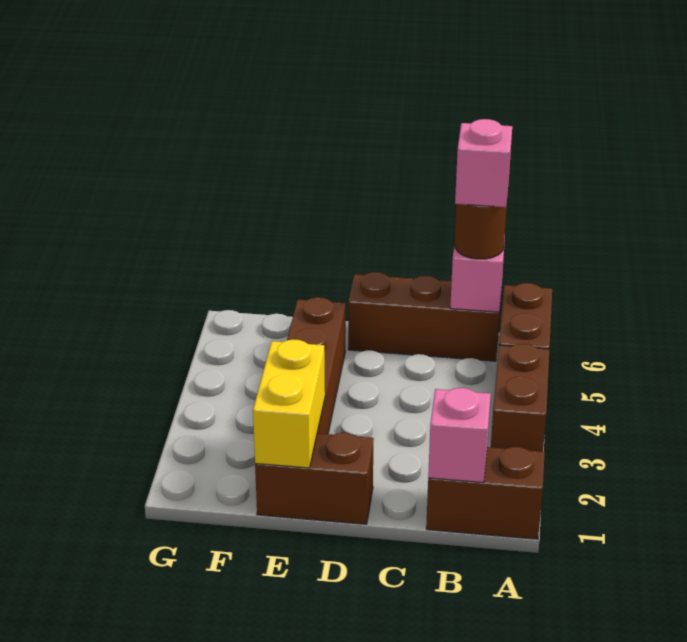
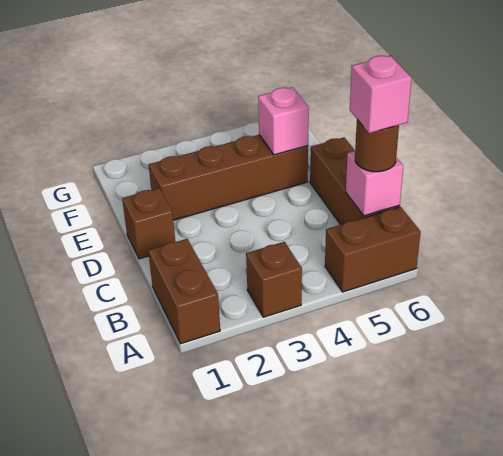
brown brick A3:A4 level 1 -> brown brick A3 level 1
pink brick B1 level 2 -> pink brick E5 level 2
brown brick D1:E1 level 1 -> brown brick D1 level 1
yellow brick E1:E2 level 2 -> none

